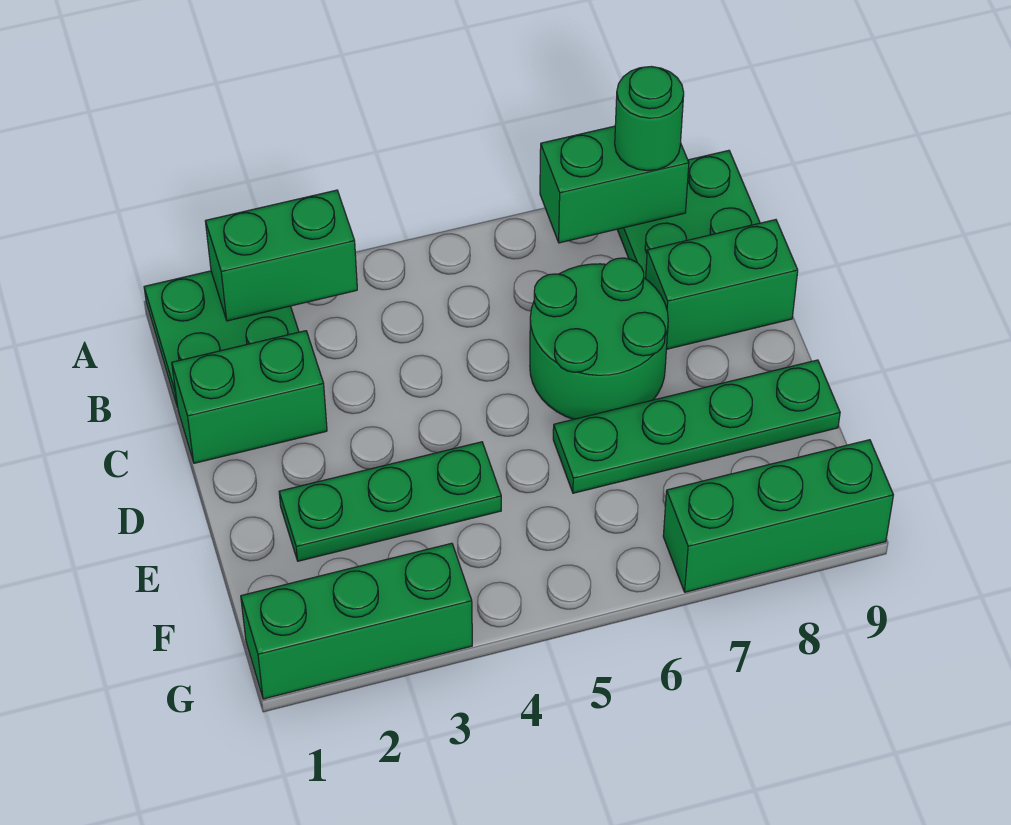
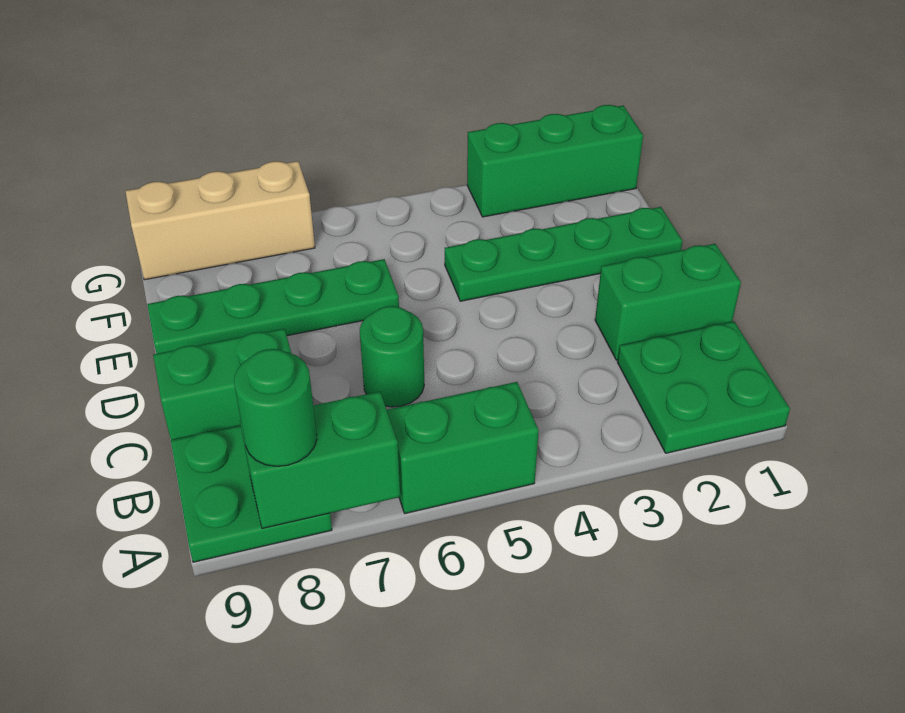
green brick A2:A3 level 2 -> green brick A5:A6 level 1
green round brick C6:D7 level 1 -> green round brick C6 level 1
green plate E2:E4 level 1 -> green plate E1:E4 level 1
green brick G7:G9 level 1 -> tan brick G7:G9 level 1

